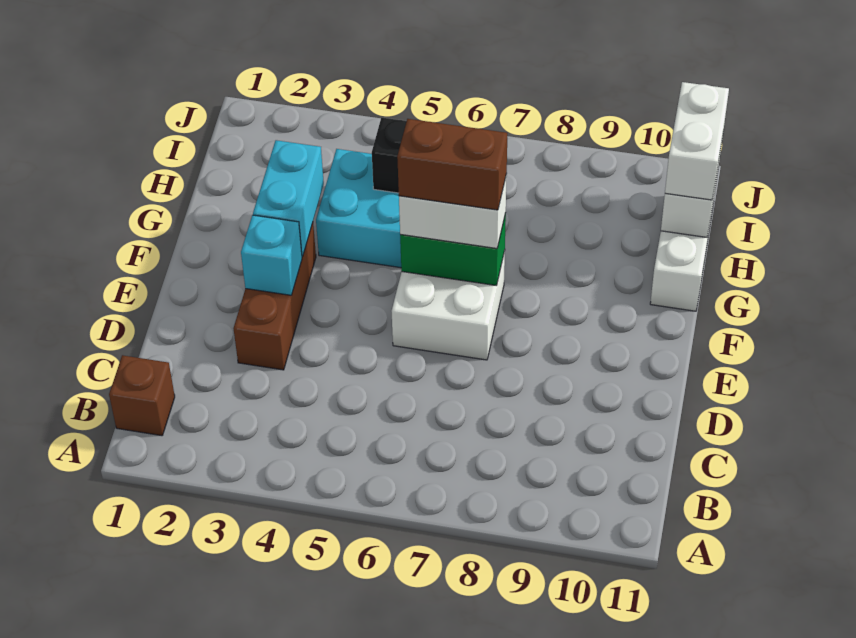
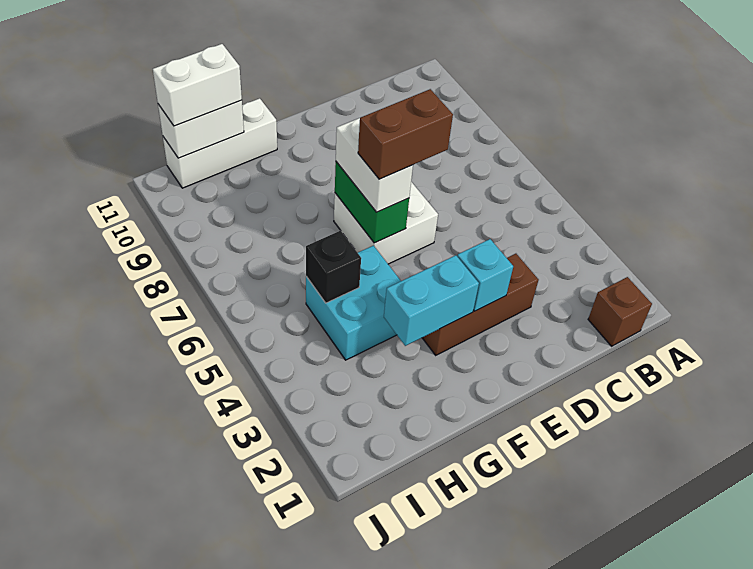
brown brick F6:F7 level 4 -> brown brick E6:F6 level 4

